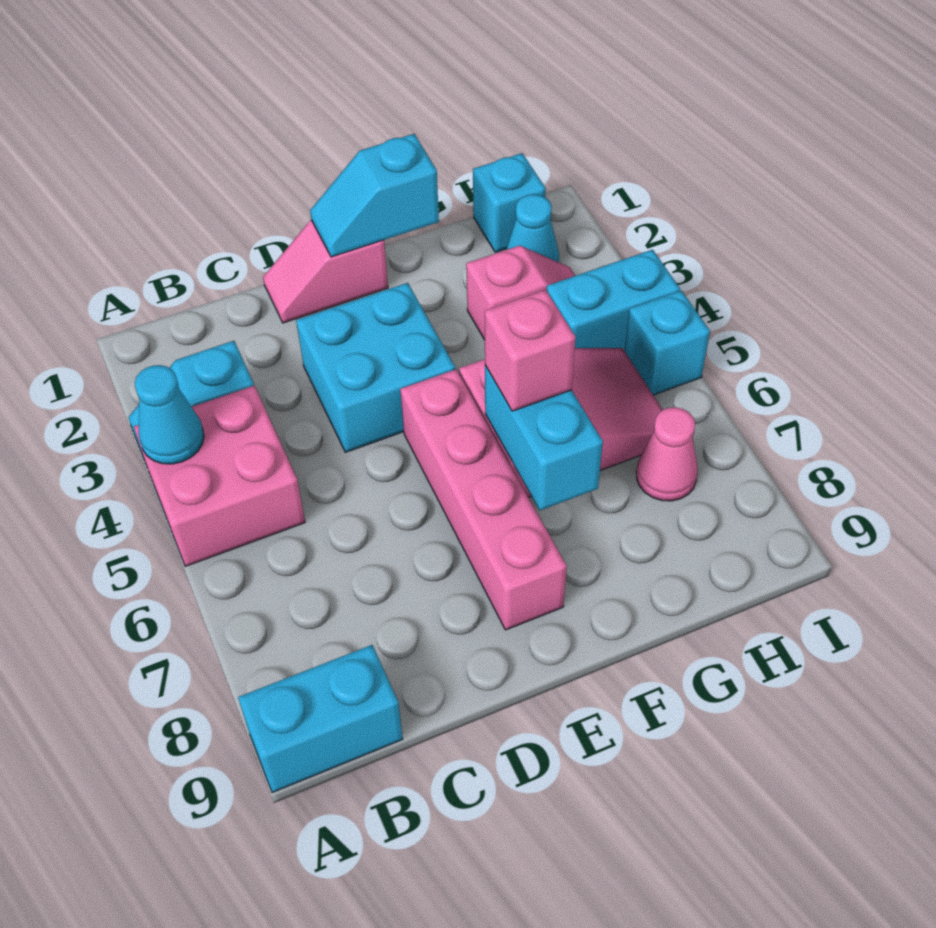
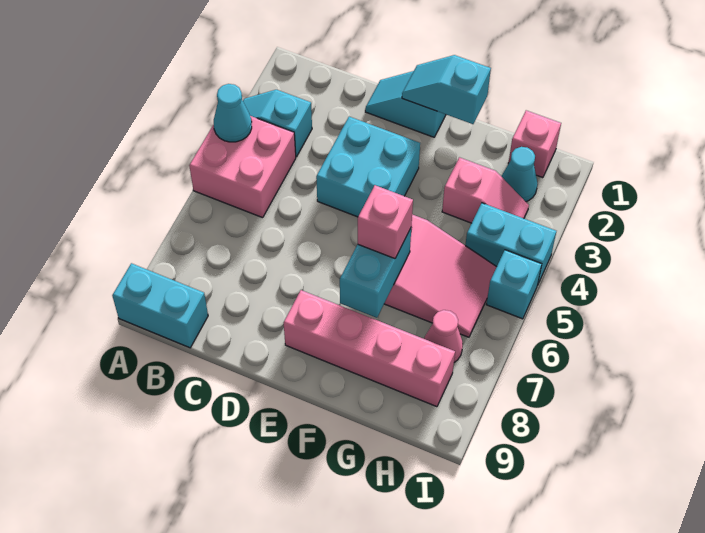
pink slope D1:E1 level 1 top E -> cyan slope D1:E1 level 1 top E
pink brick E5:E8 level 1 -> pink brick E8:H8 level 1
cyan brick H1 level 1 -> pink brick H1 level 1

